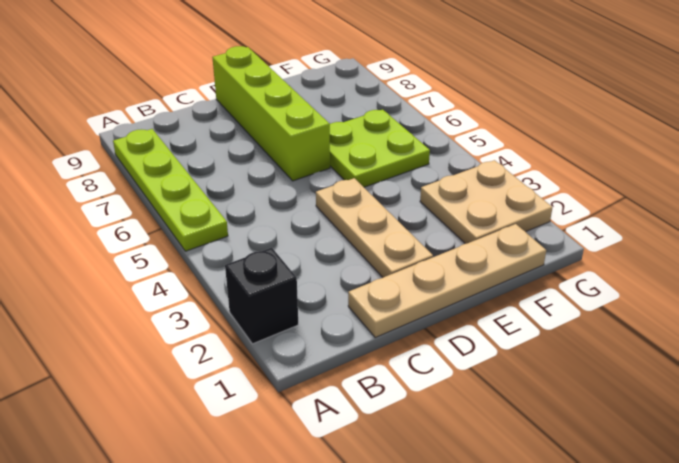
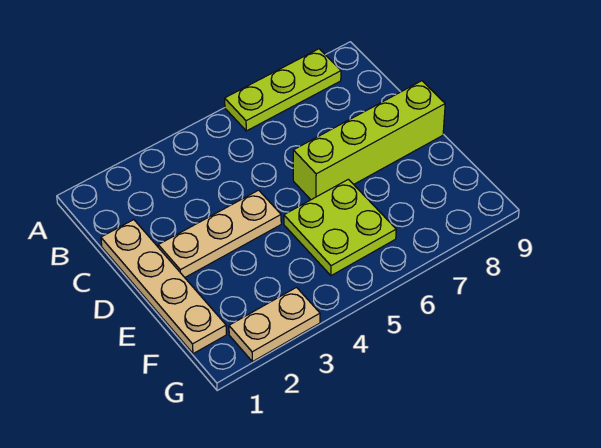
black brick A2 level 1 -> none
lime plate A5:A8 level 1 -> lime plate A6:A8 level 1
tan plate F2:G3 level 1 -> tan plate G2:G3 level 1

